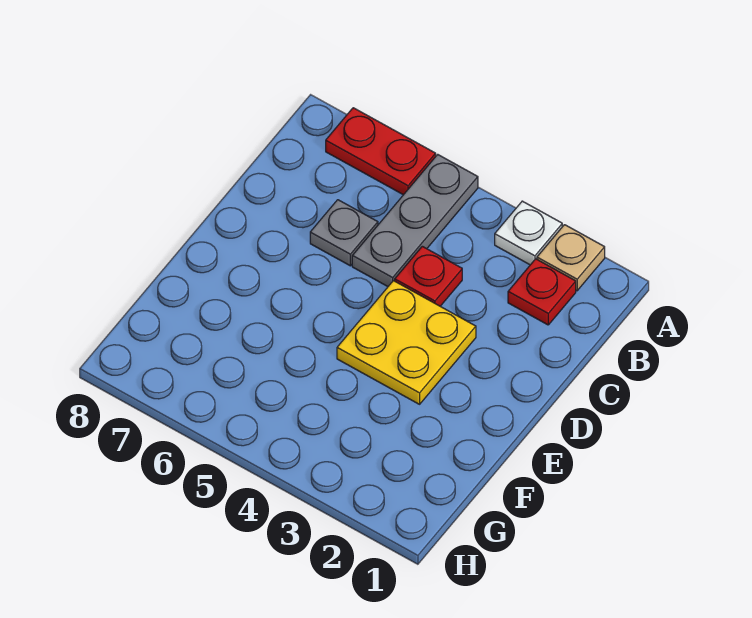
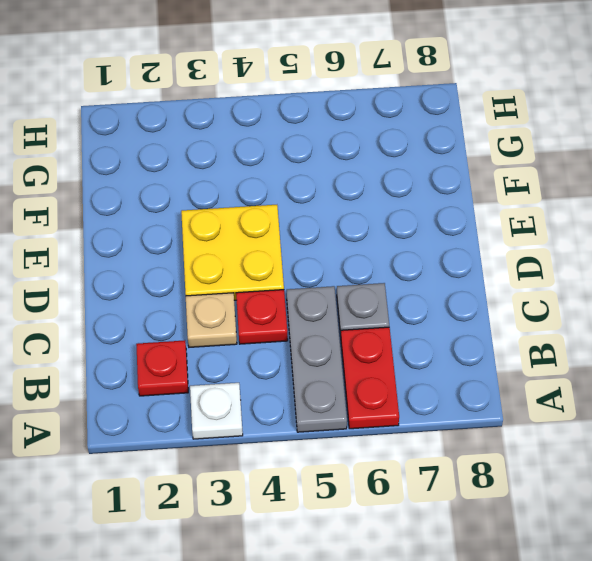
tan plate A2 level 1 -> tan plate C3 level 1
red plate A6:A7 level 1 -> red plate A6:B6 level 1

